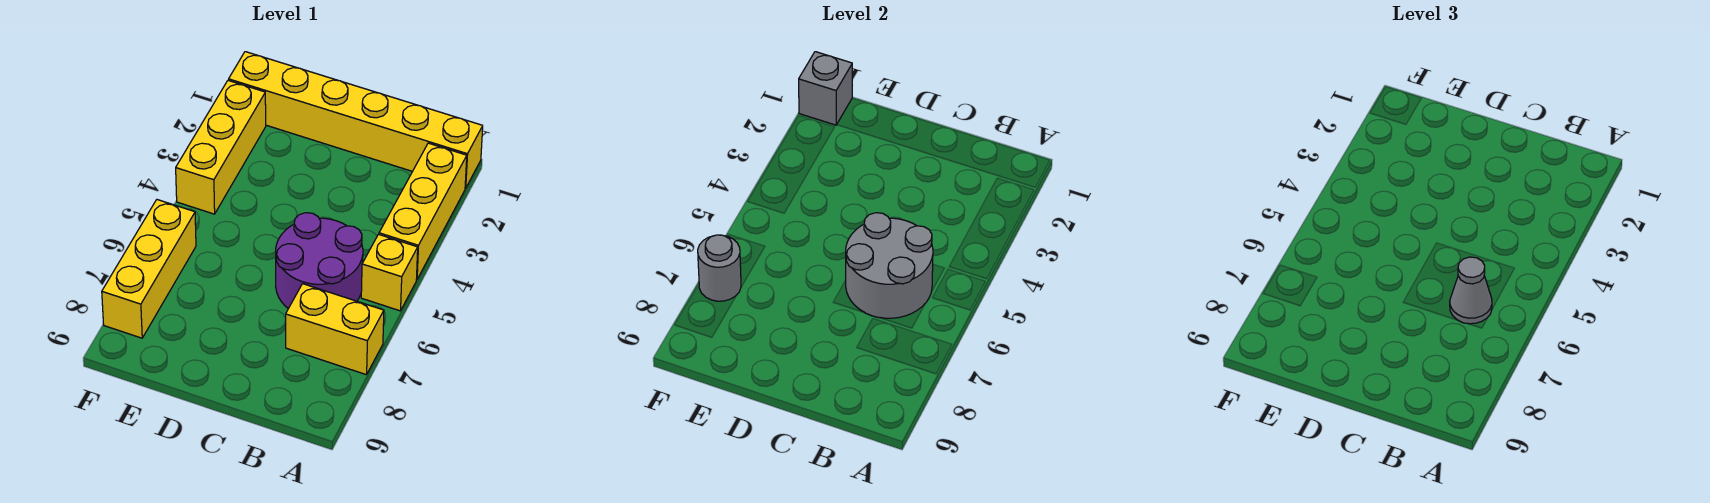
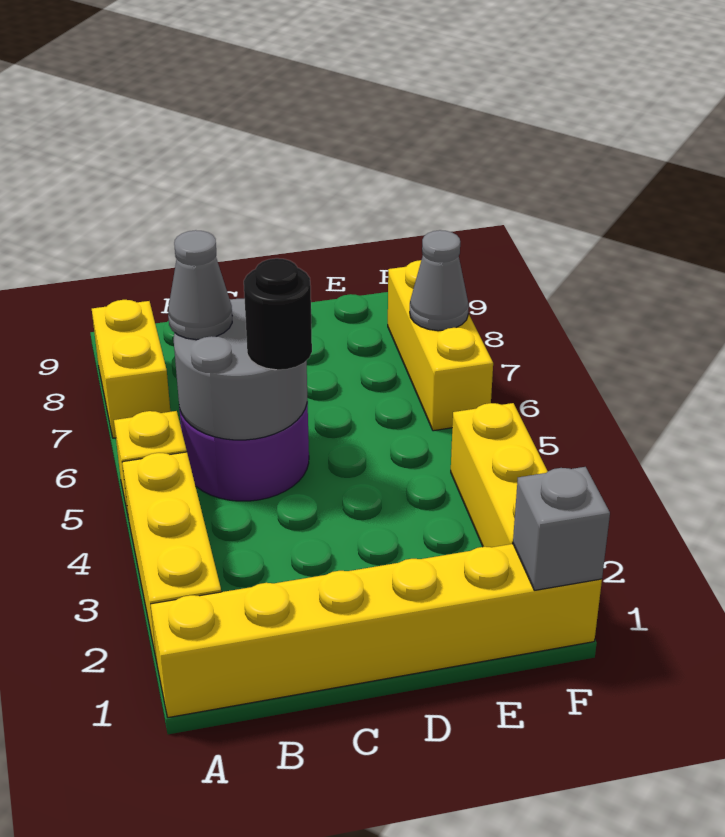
yellow brick A7:B7 level 1 -> yellow brick A7:A8 level 1
none -> black round brick C5 level 3
grey round brick F7 level 2 -> grey cone F7 level 2

